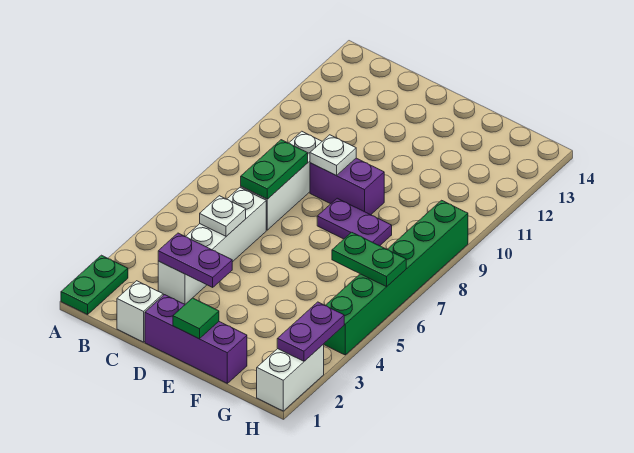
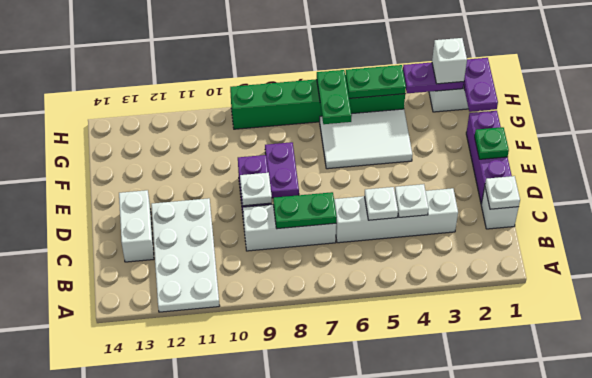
green plate A1:A2 level 1 -> green plate H4:H5 level 2
none -> white plate A11:D12 level 1
none -> white plate C1 level 2
purple plate C3:D3 level 2 -> purple plate G1:H1 level 2
none -> white plate C4 level 2
none -> white brick C13:D13 level 1
green tile E1 level 2 -> green plate E1 level 2
none -> white tile F4:G6 level 1
none -> white brick H2 level 3

